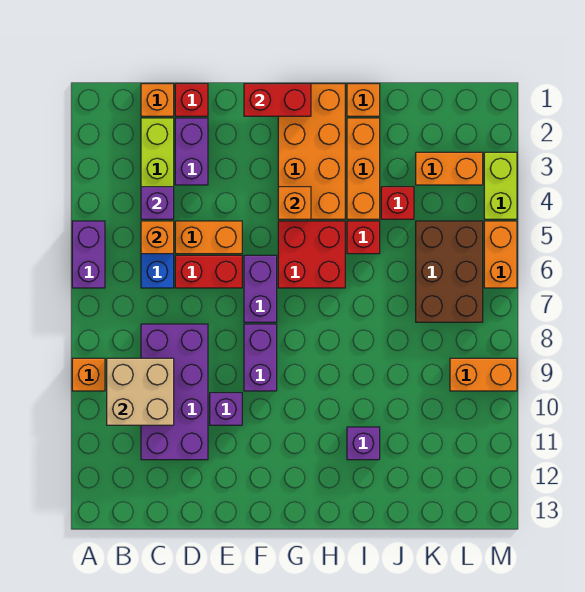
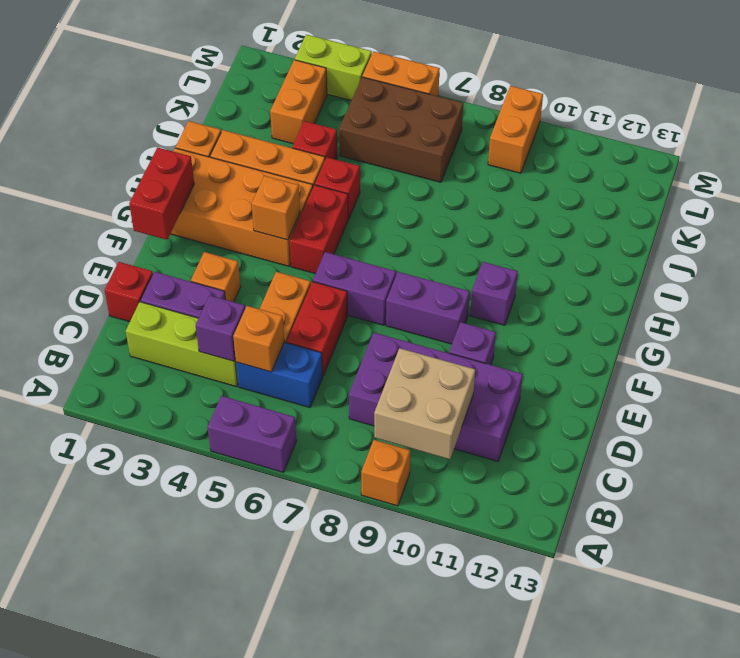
orange brick C1 level 1 -> orange brick E3 level 1
red brick G5:H6 level 1 -> red brick G5:H5 level 1
purple brick I11 level 1 -> purple brick G10 level 1

